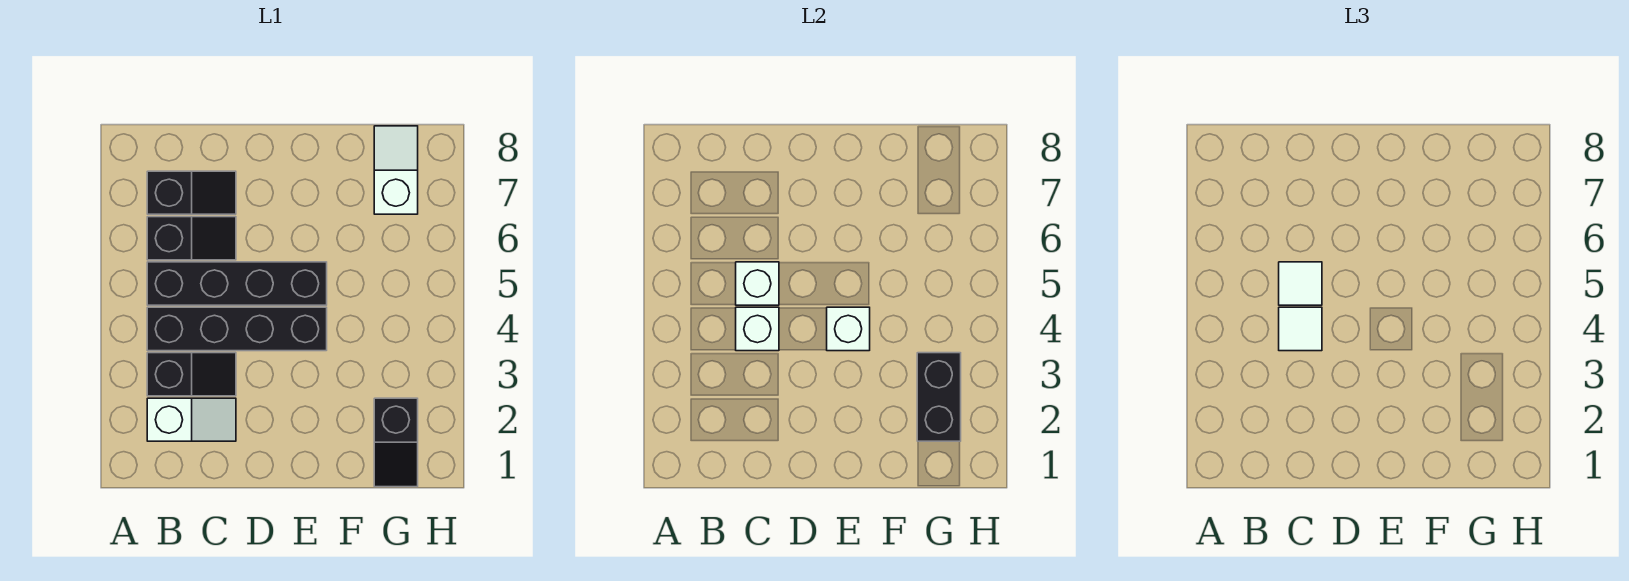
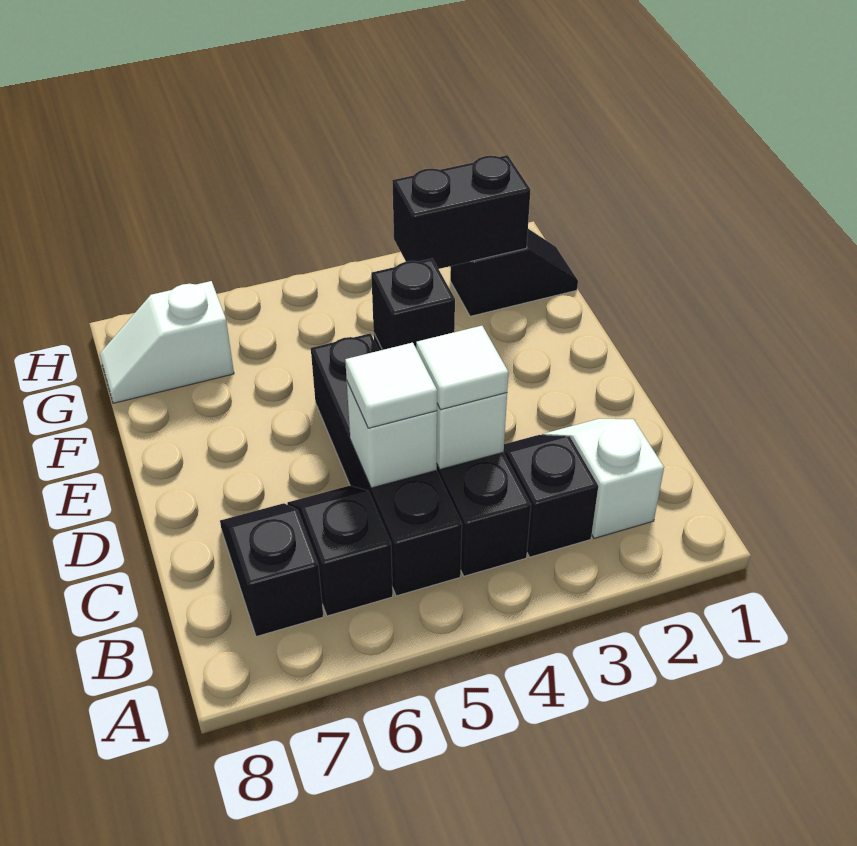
white brick E4 level 2 -> black brick E4 level 2

